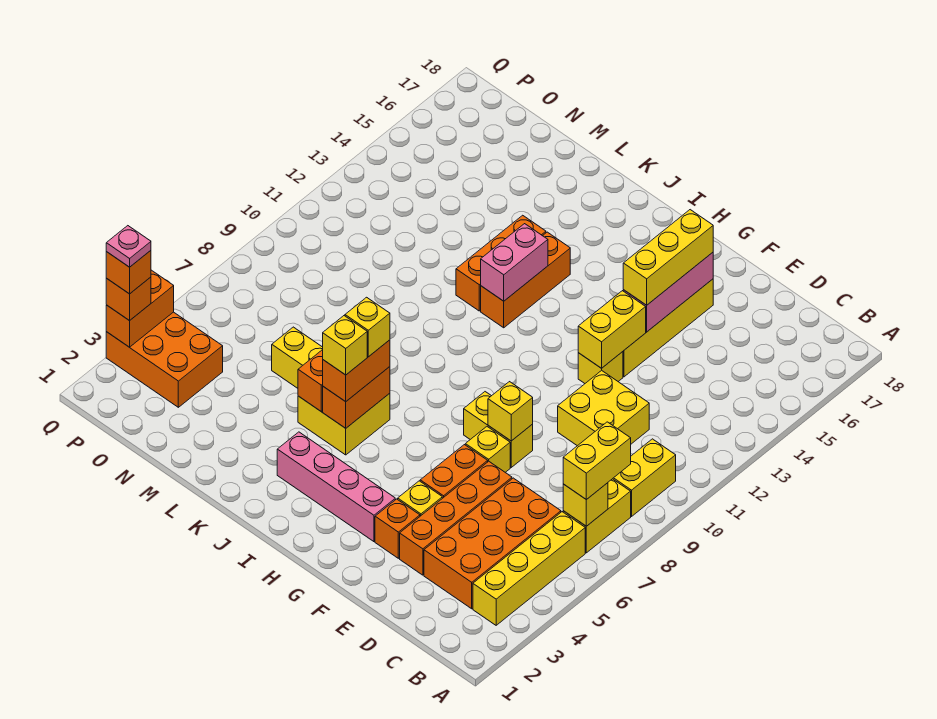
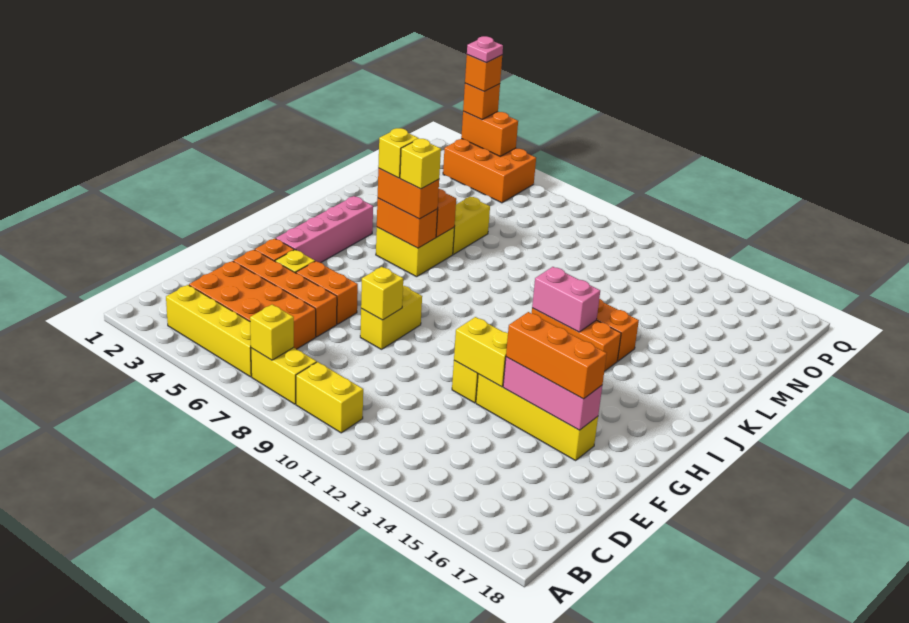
yellow brick B7:B8 level 3 -> none
yellow brick D10:E11 level 1 -> none
yellow brick F7 level 1 -> none
yellow brick F14:F16 level 3 -> orange brick F14:F16 level 3
orange brick O3:Q4 level 1 -> orange brick P3:Q5 level 1

